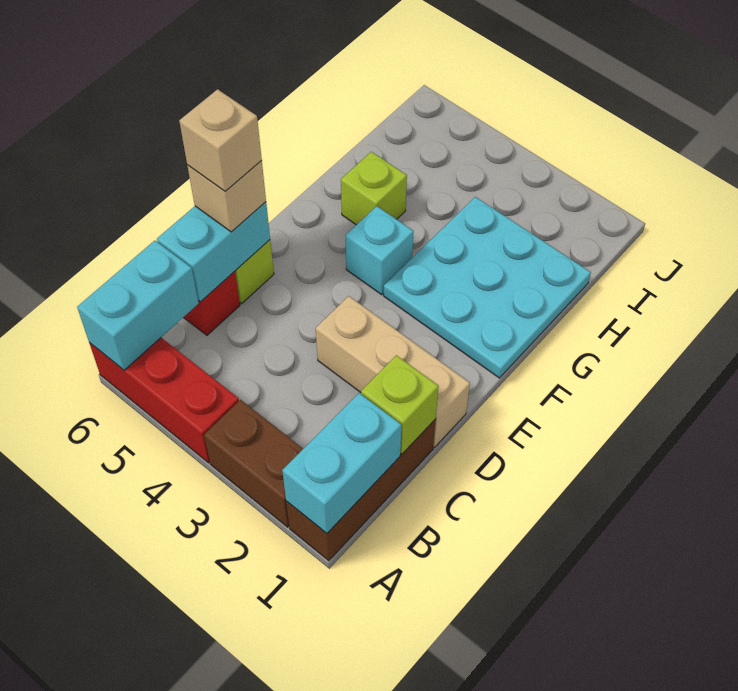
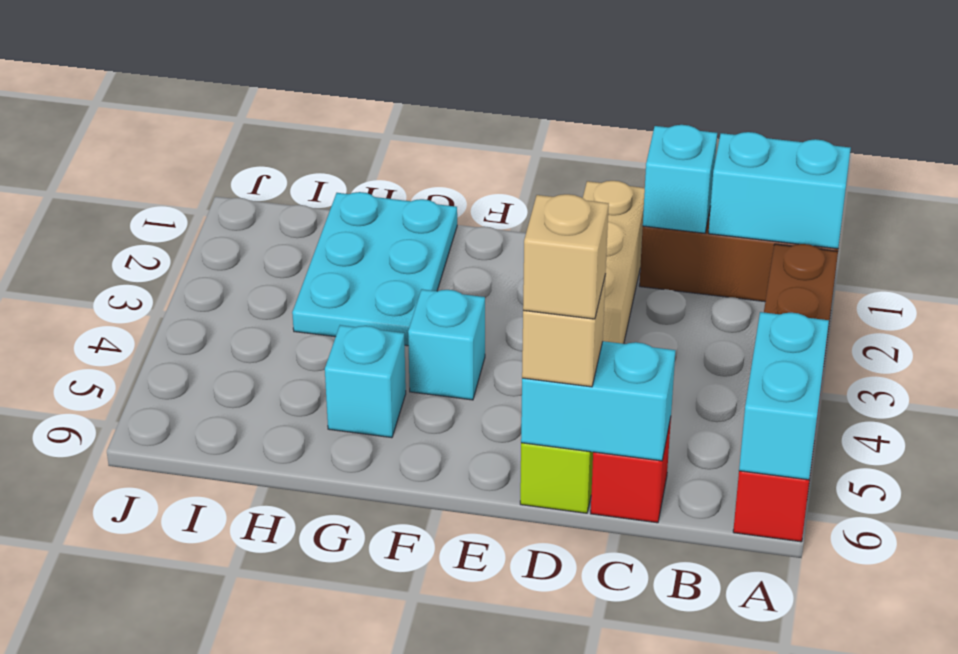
cyan brick A6:B6 level 2 -> cyan brick A5:A6 level 2
lime brick C1 level 2 -> cyan brick C1 level 2
cyan plate F1:H3 level 1 -> cyan plate G1:H3 level 1
lime brick G5 level 1 -> cyan brick G5 level 1

